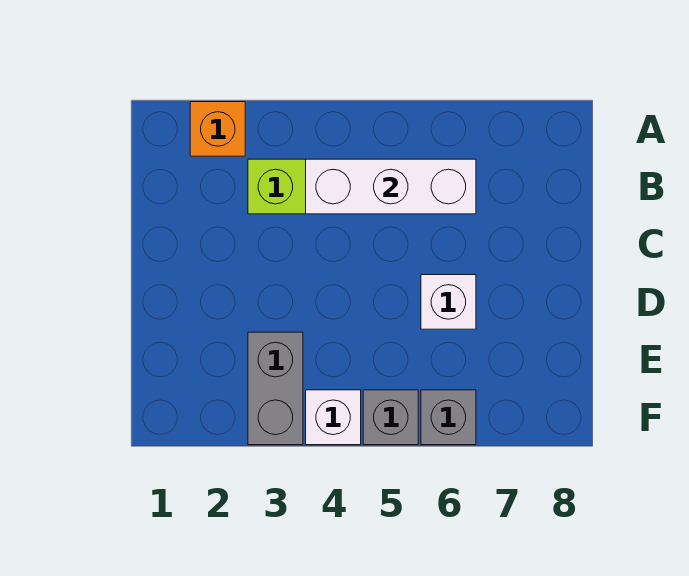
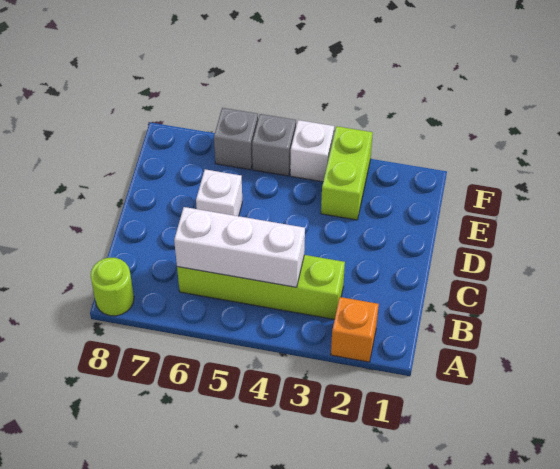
none -> lime round brick A8 level 1
grey brick E3:F3 level 1 -> lime brick E3:F3 level 1

